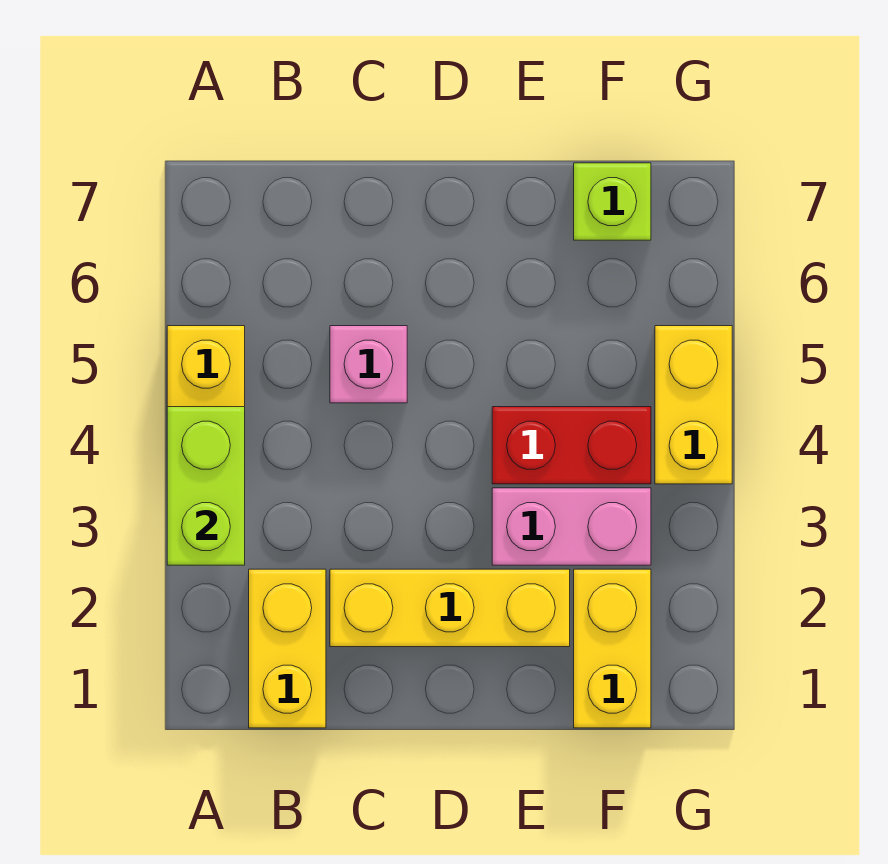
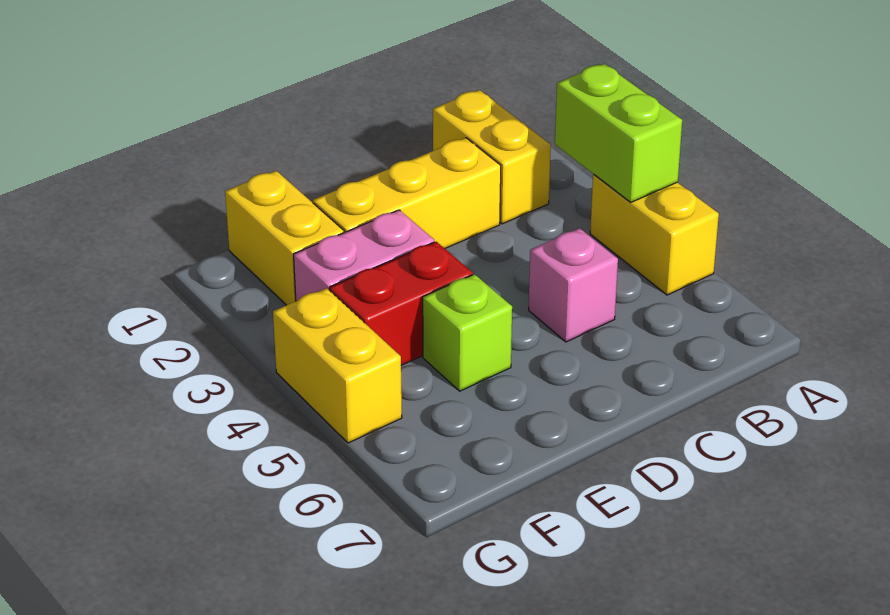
lime brick F7 level 1 -> lime brick E5 level 1

